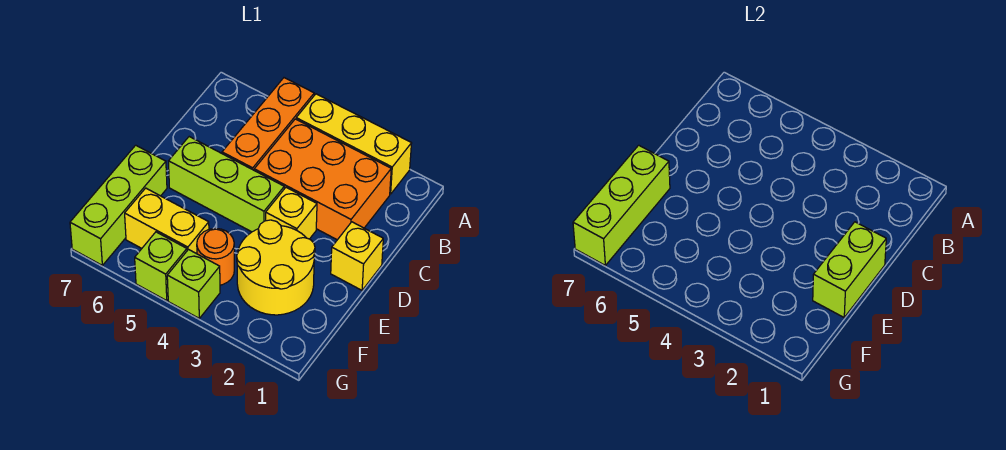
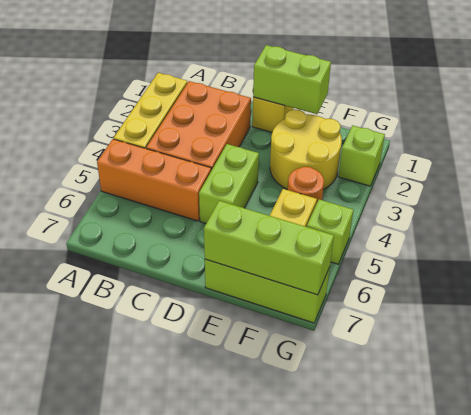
yellow brick D3 level 1 -> none
lime brick D4:D6 level 1 -> lime brick D4:D5 level 1
lime brick G4 level 1 -> lime brick G2 level 1

